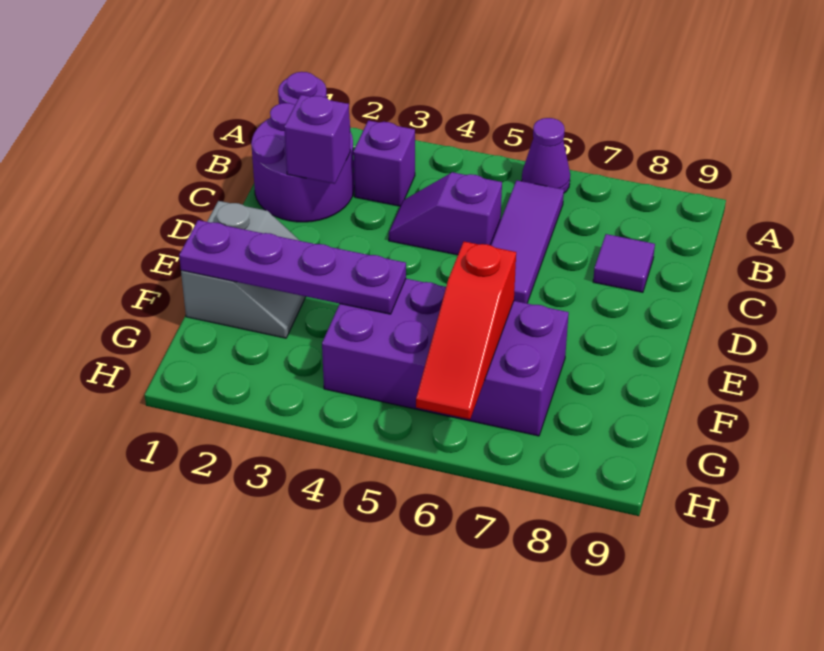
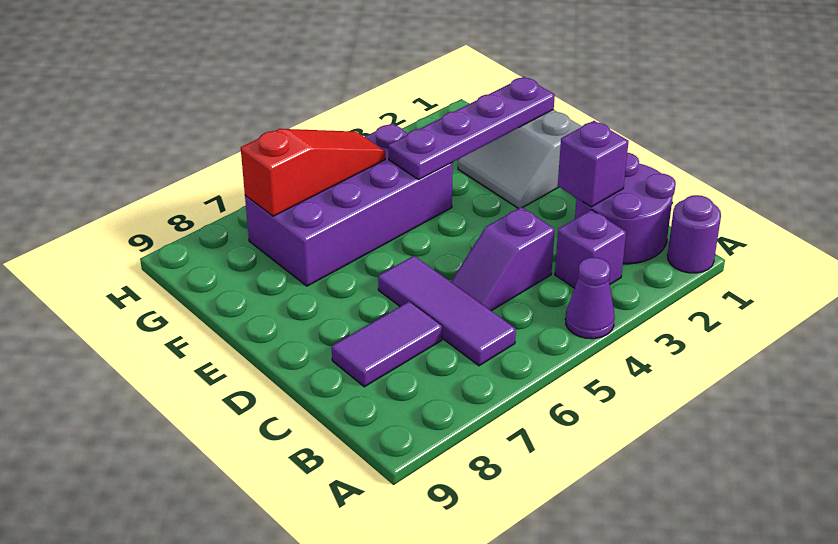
purple cone A6 level 1 -> purple cone A4 level 1
purple slope C4:C5 level 1 top 5 -> purple slope C4:C5 level 1 top 4
purple tile C8 level 1 -> purple tile C7:C8 level 1
red slope F6:H6 level 2 top F -> red slope G5:G7 level 2 top 7

